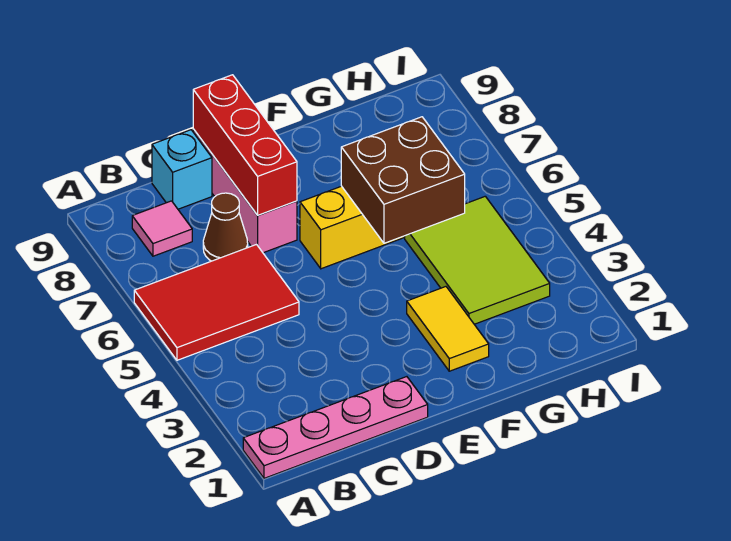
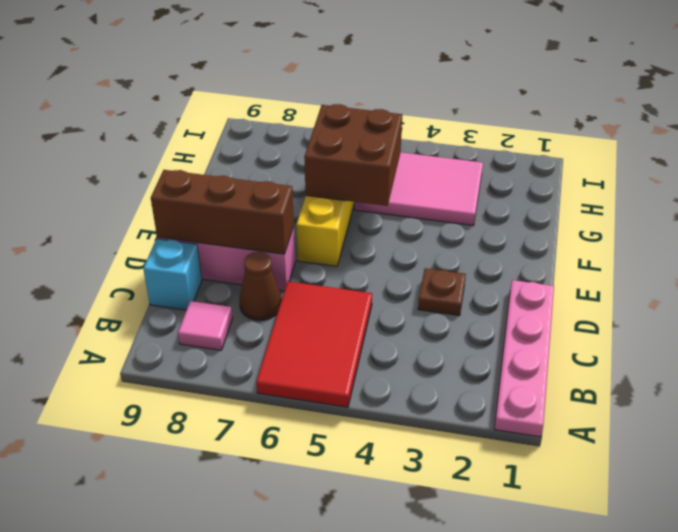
none -> brown plate D3 level 1
red brick D7:D9 level 2 -> brown brick D7:D9 level 2
yellow tile F2:F3 level 1 -> none
lime tile G3:H5 level 1 -> pink tile G3:H5 level 1

